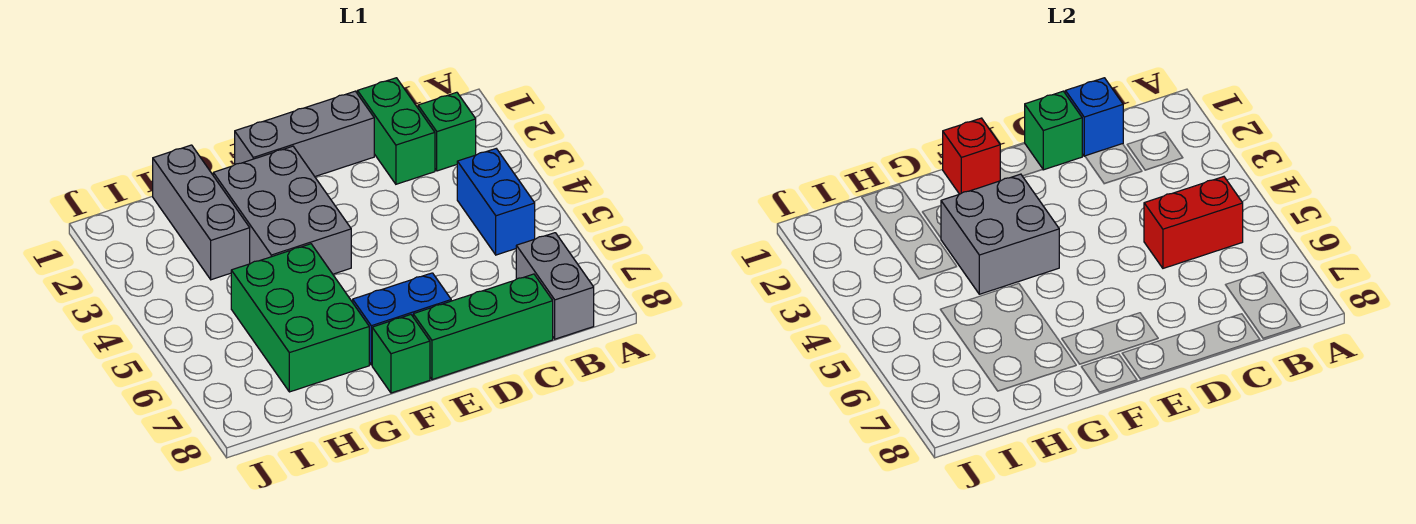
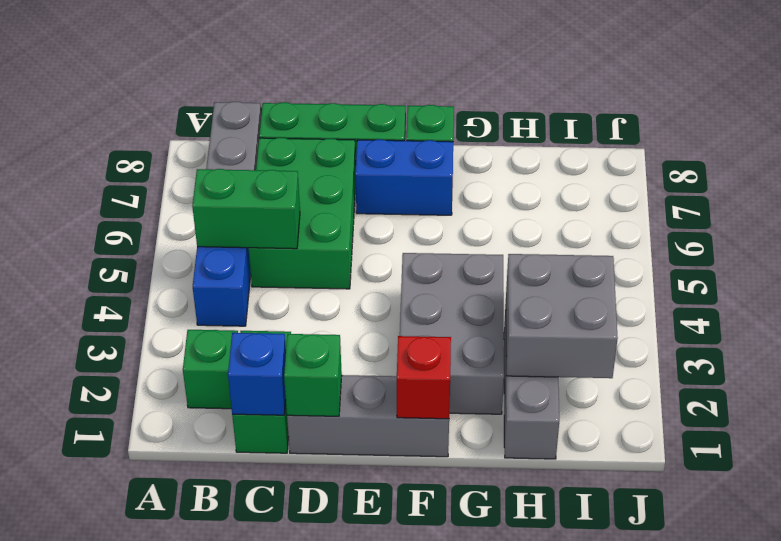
red brick B5:C5 level 2 -> green brick B5:C5 level 2
grey brick F3:G4 level 2 -> grey brick H2:I3 level 2
green brick G5:H7 level 1 -> green brick C5:D7 level 1

